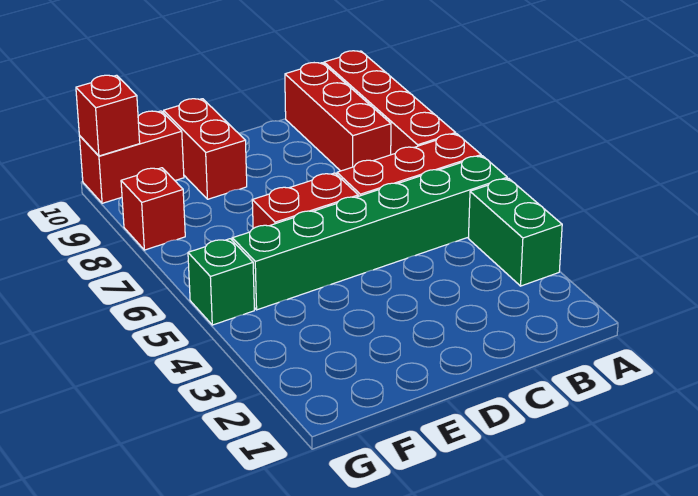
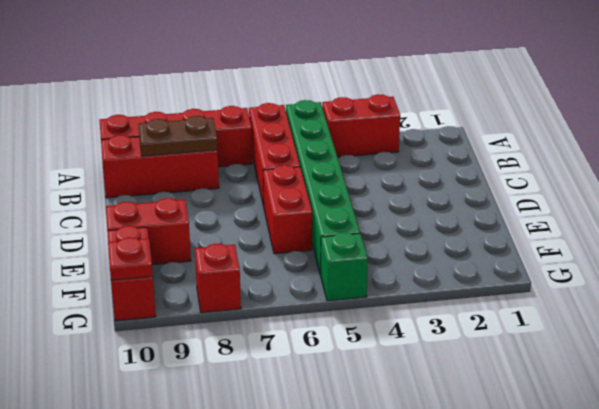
green brick A3:A4 level 1 -> red brick A3:A4 level 1
none -> brown plate B8:B9 level 2
red brick G10 level 2 -> red plate G10 level 2

